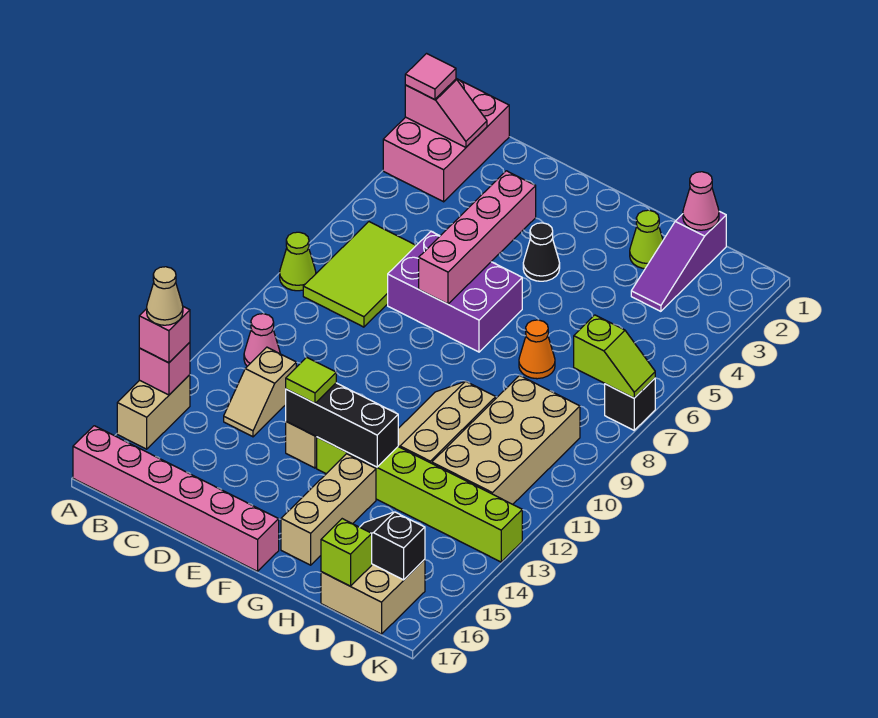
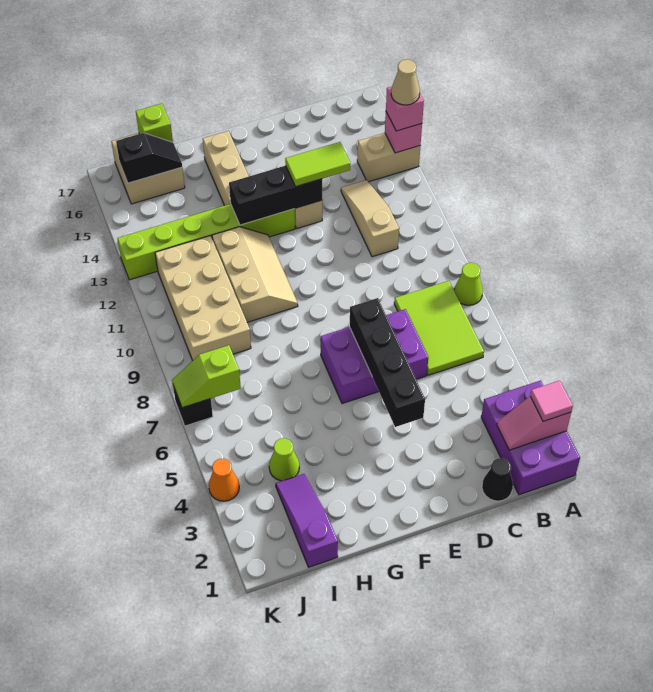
pink brick A1:B3 level 1 -> purple brick A1:B3 level 1
tan brick A14:A15 level 1 -> tan brick A14:B14 level 1
pink brick A17:F17 level 1 -> none
pink cone B11 level 1 -> none
tan slope C12:C13 level 1 top 12 -> tan slope C11:C13 level 1 top 11
pink brick E4:E7 level 2 -> black brick E4:E7 level 2
lime tile E13 level 3 -> lime tile D13:E13 level 3
black cone F4 level 1 -> black cone C1 level 1
lime cone H2 level 1 -> lime cone I4 level 1
orange cone H7 level 1 -> orange cone K4 level 1
pink cone I1 level 2 -> none

